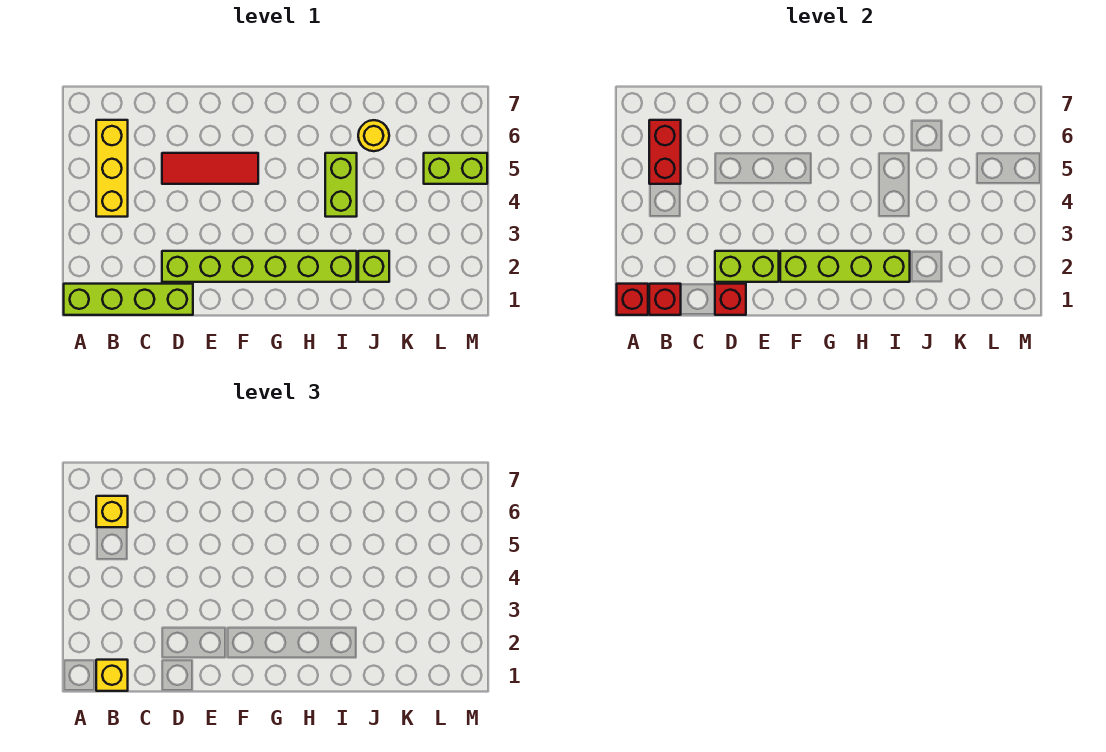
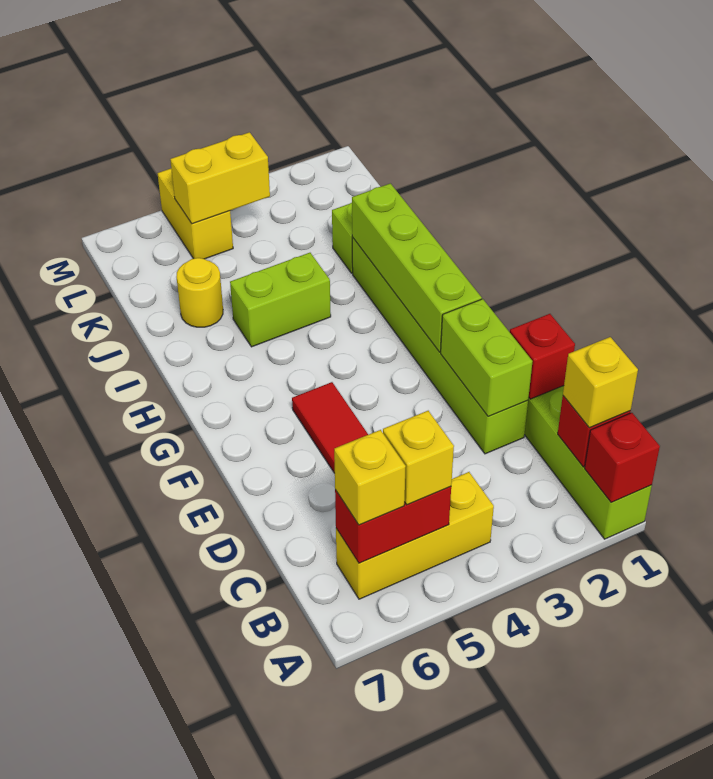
none -> yellow brick B5 level 3
none -> yellow brick L4:L5 level 2
lime brick L5:M5 level 1 -> yellow brick L5:M5 level 1

